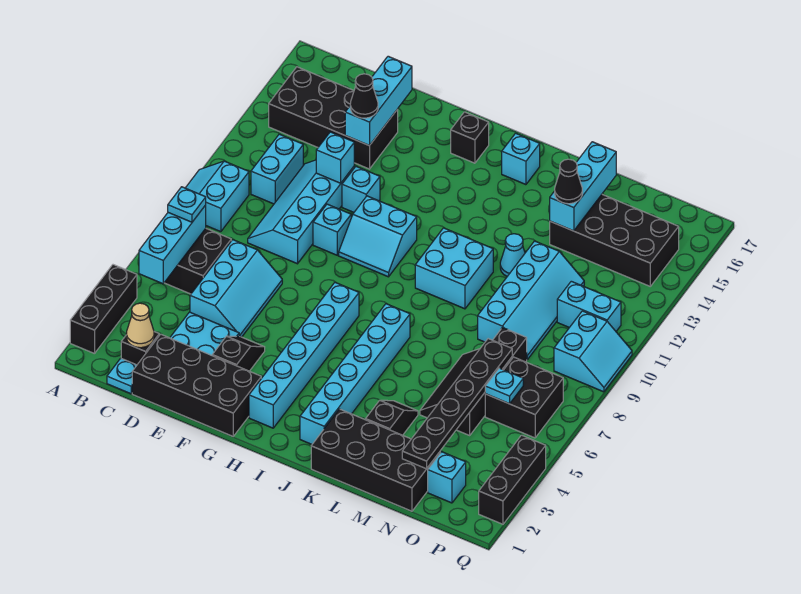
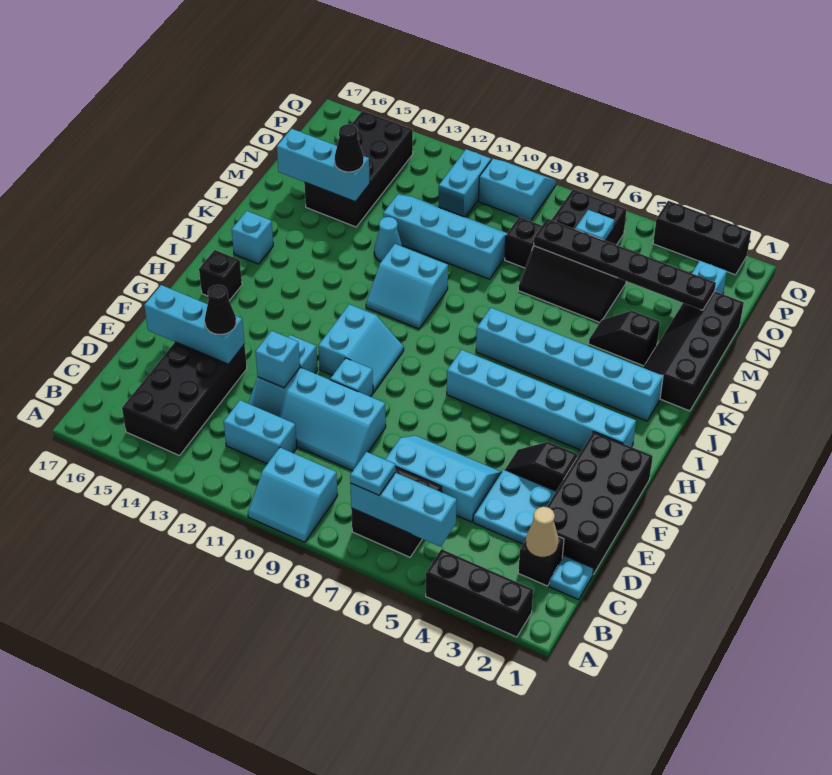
cyan brick J10:K11 level 1 -> cyan slope J10:K11 level 1 top K
black brick K1:N2 level 1 -> black slope K1:N2 level 1 top 1

